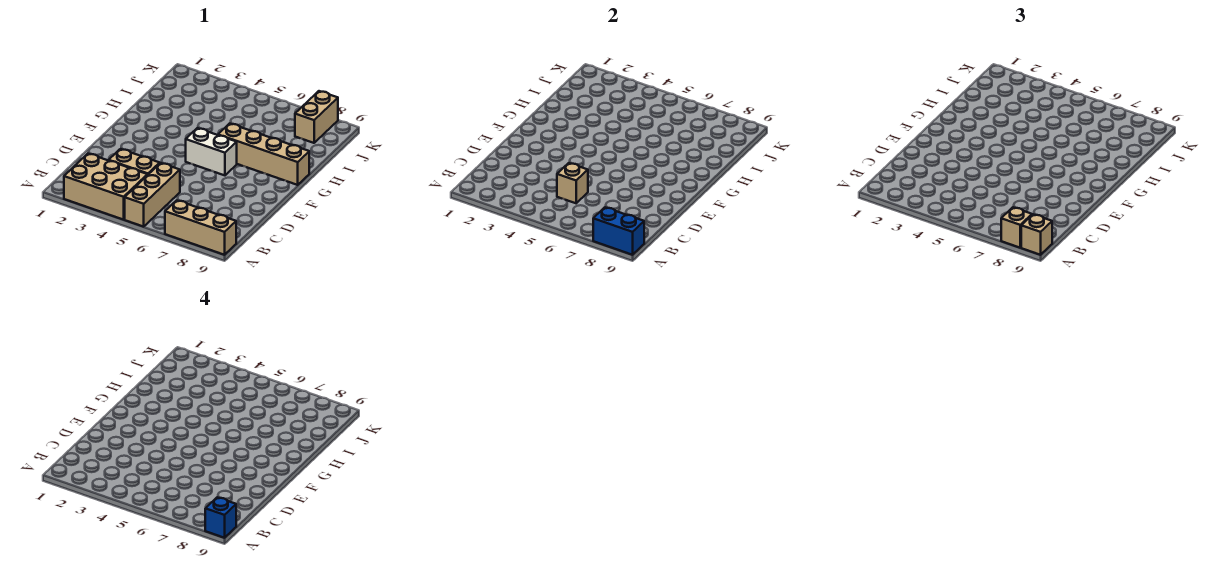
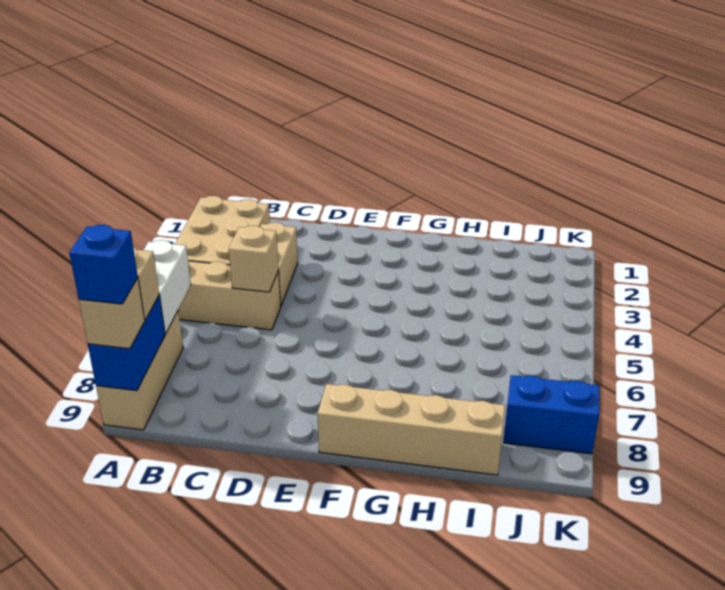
white brick F5:F6 level 1 -> white brick A6:A7 level 2
tan brick G6:G9 level 1 -> tan brick F9:I9 level 1
tan brick J8:K8 level 1 -> blue brick J8:K8 level 1

